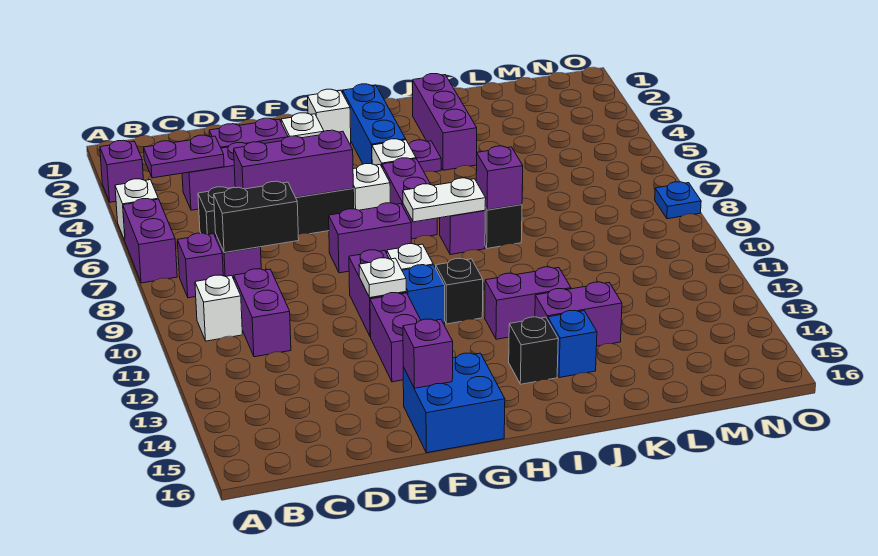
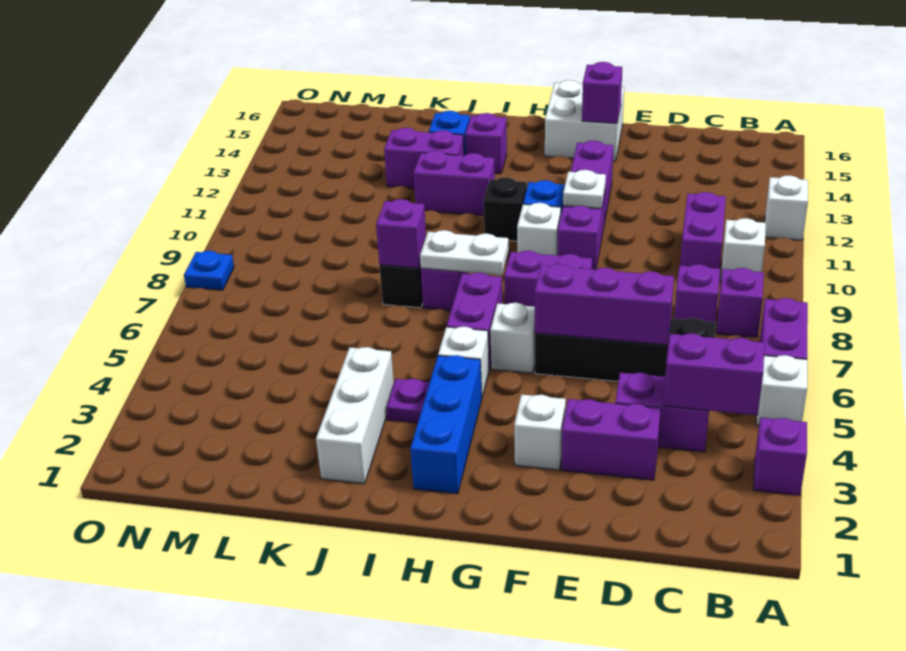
purple plate B4:C4 level 2 -> purple brick B4:C4 level 2
black brick C8:D8 level 2 -> none
blue brick F15:G16 level 1 -> white brick F15:G16 level 1
white brick G2 level 1 -> white brick A12 level 1
black brick I14 level 1 -> purple brick I14 level 1
purple brick J2:J4 level 1 -> white brick J2:J4 level 1

